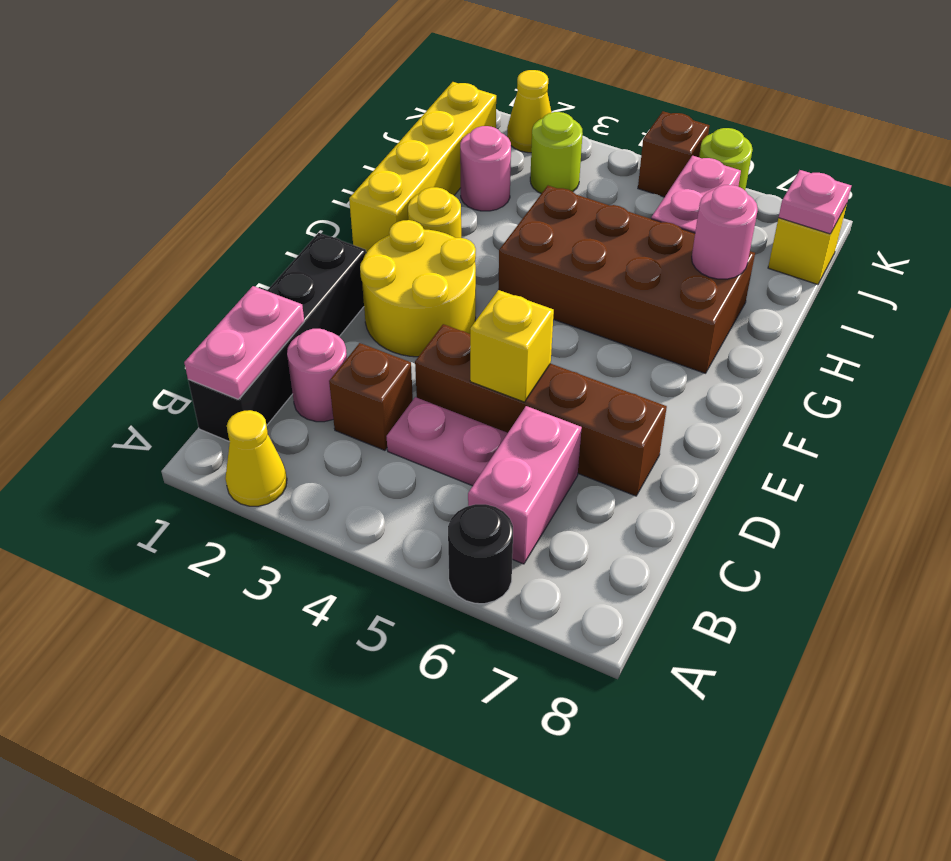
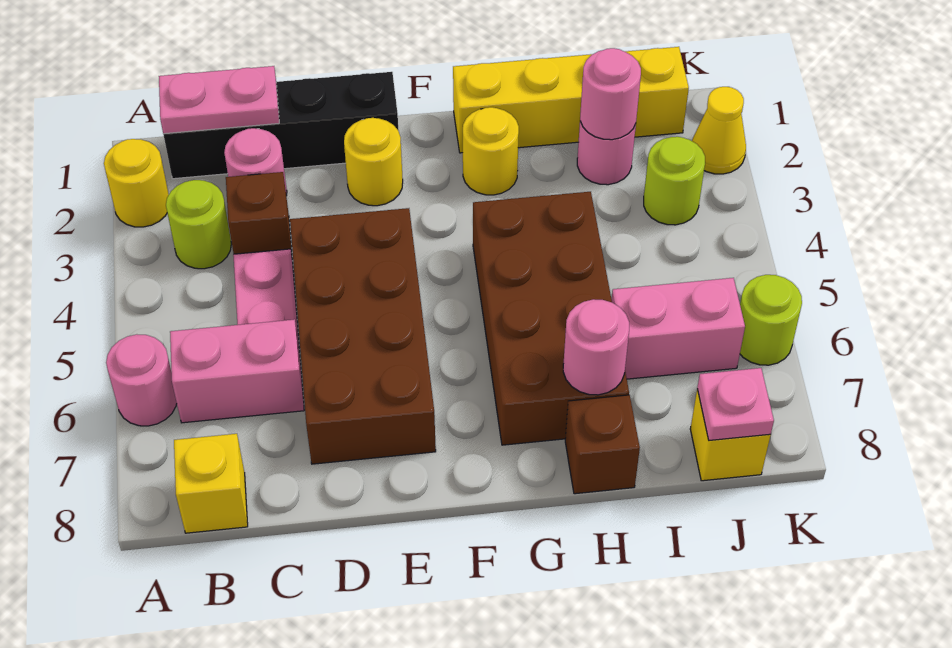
yellow cone A2 level 1 -> yellow round brick A2 level 1
black round brick A6 level 1 -> pink round brick A6 level 1
none -> lime round brick B3 level 1
brown brick D4:D7 level 1 -> brown brick D4:E7 level 1
yellow brick D5 level 2 -> yellow brick B8 level 1
yellow round brick E2:F3 level 1 -> yellow round brick E2 level 1
none -> pink round brick I2 level 2
brown brick K5 level 1 -> brown brick H8 level 1

